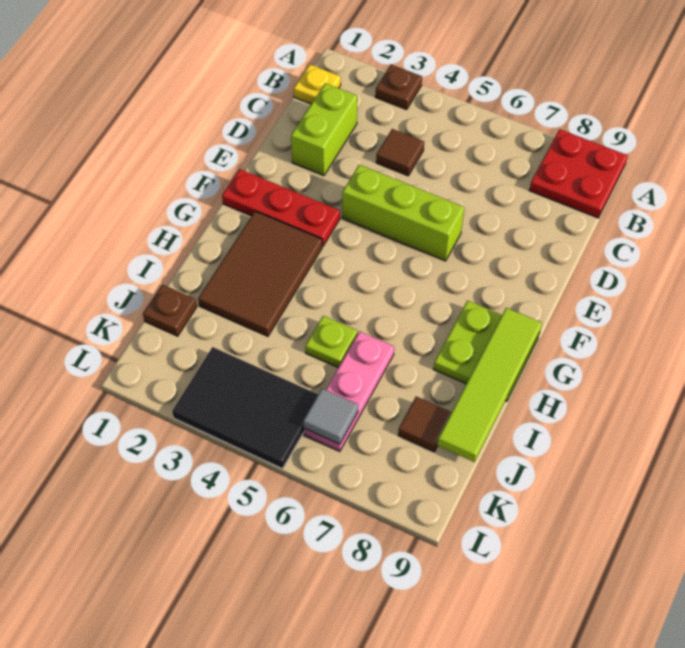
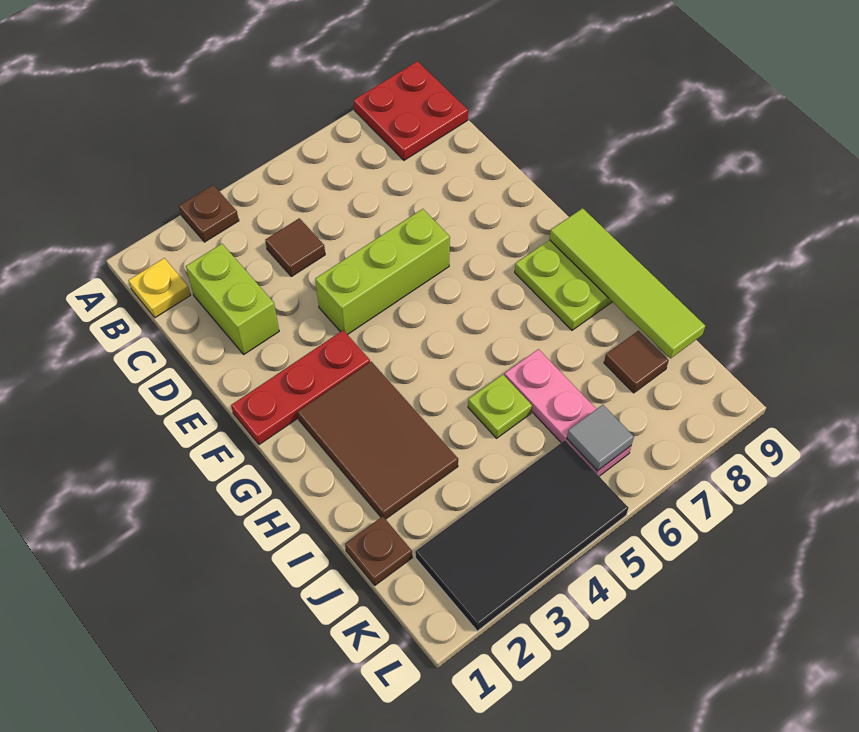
black tile K3:L5 level 1 -> black tile K2:L5 level 1

